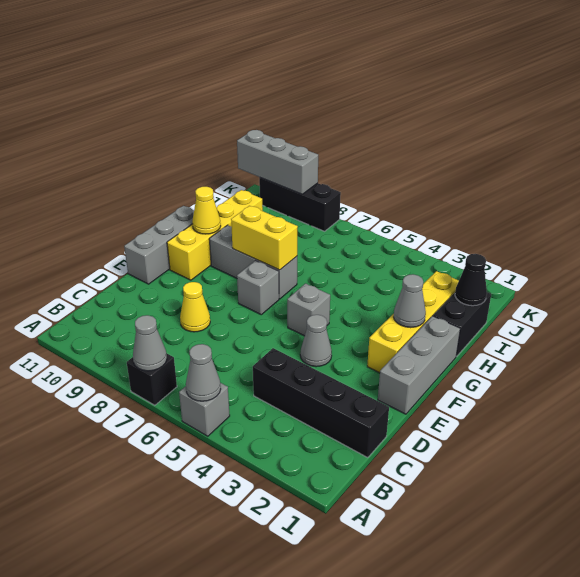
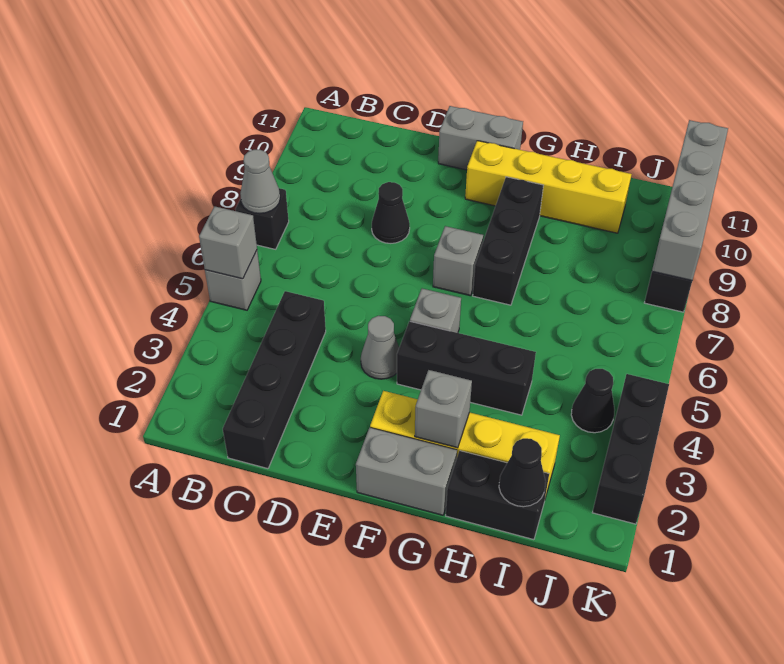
grey cone A5 level 2 -> grey brick A5 level 2
yellow cone D8 level 1 -> black cone D8 level 1
grey brick E1:G1 level 1 -> grey brick F1:G1 level 1
grey brick E11:G11 level 1 -> grey brick E11:F11 level 1
none -> black brick F4:H4 level 1
grey cone G2 level 2 -> grey brick G2 level 2
grey brick G7:G9 level 1 -> black brick G7:G9 level 1
yellow brick G7:G8 level 2 -> none
yellow cone G10 level 2 -> none
none -> black cone J4 level 1
none -> black brick K2:K4 level 1
grey brick K9:K11 level 2 -> grey brick K8:K11 level 2

